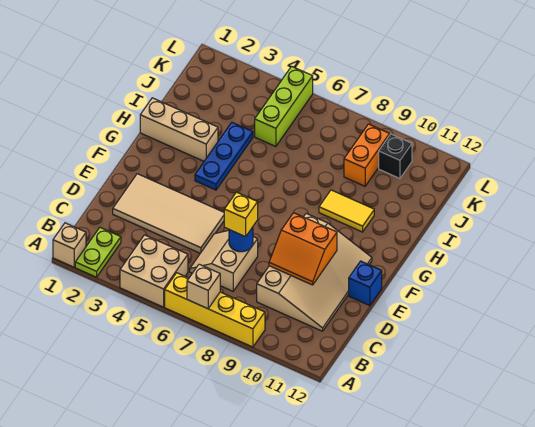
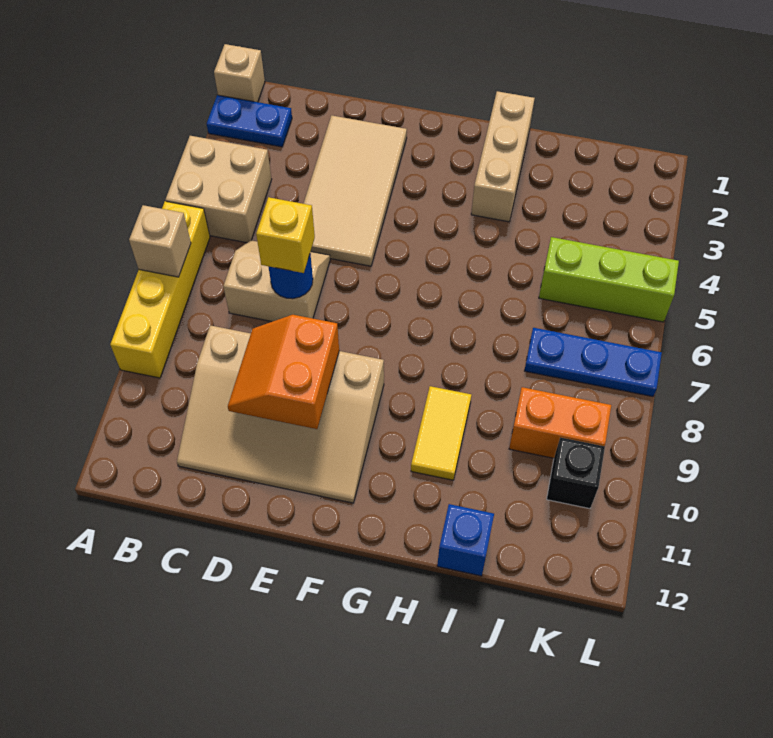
lime plate A2:B2 level 1 -> blue plate A2:B2 level 1
blue brick E12 level 1 -> blue brick I12 level 1
blue plate G4:I4 level 1 -> blue plate J7:L7 level 1

